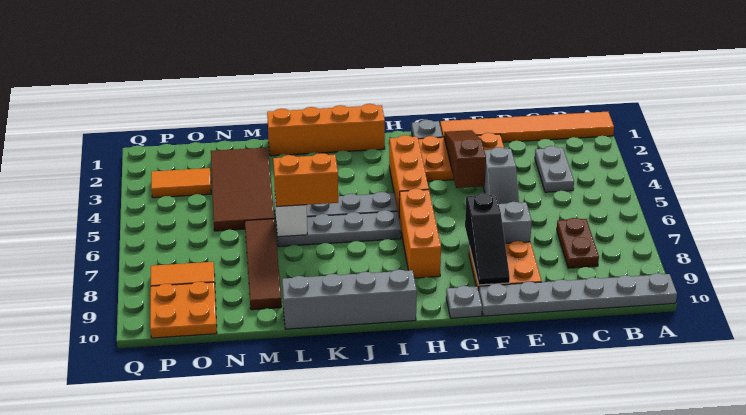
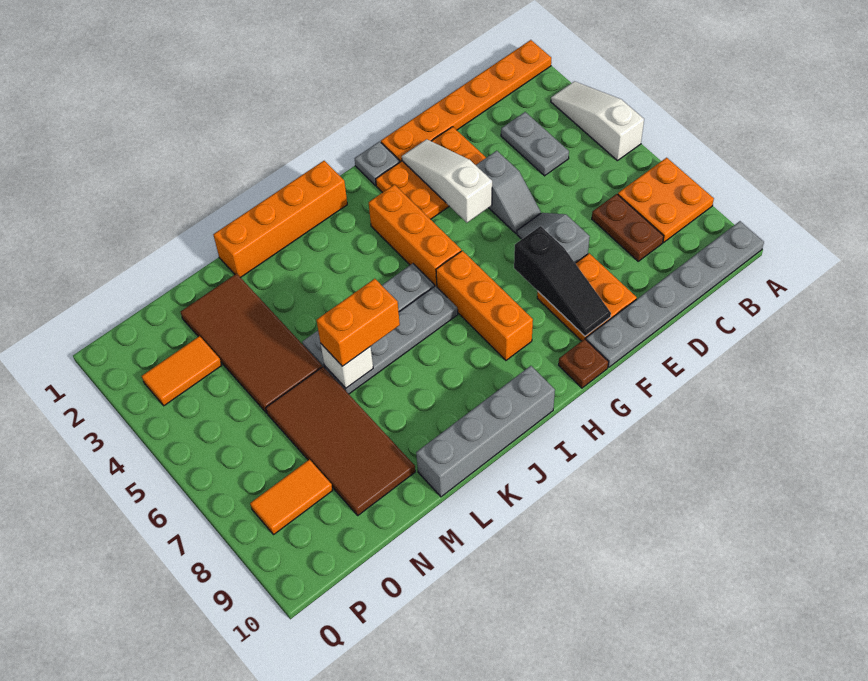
orange tile A1:F1 level 1 -> orange plate A1:F1 level 1
none -> white slope A3:A5 level 1 top 5
brown slope F2:F4 level 2 top 4 -> white slope F2:F4 level 2 top 4
grey plate G10 level 1 -> brown plate G10 level 1
brown tile M6:M9 level 1 -> brown tile M6:N9 level 1
orange plate O9:P10 level 1 -> orange plate A7:B8 level 1

